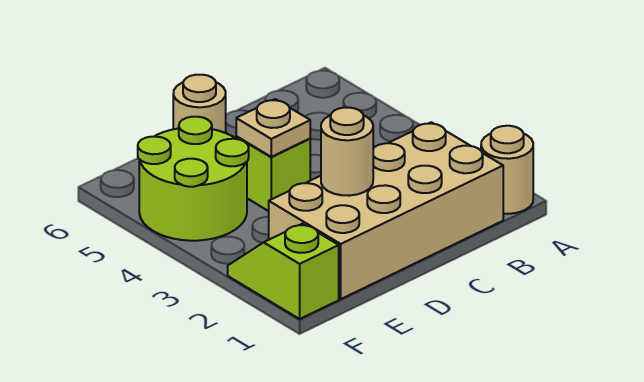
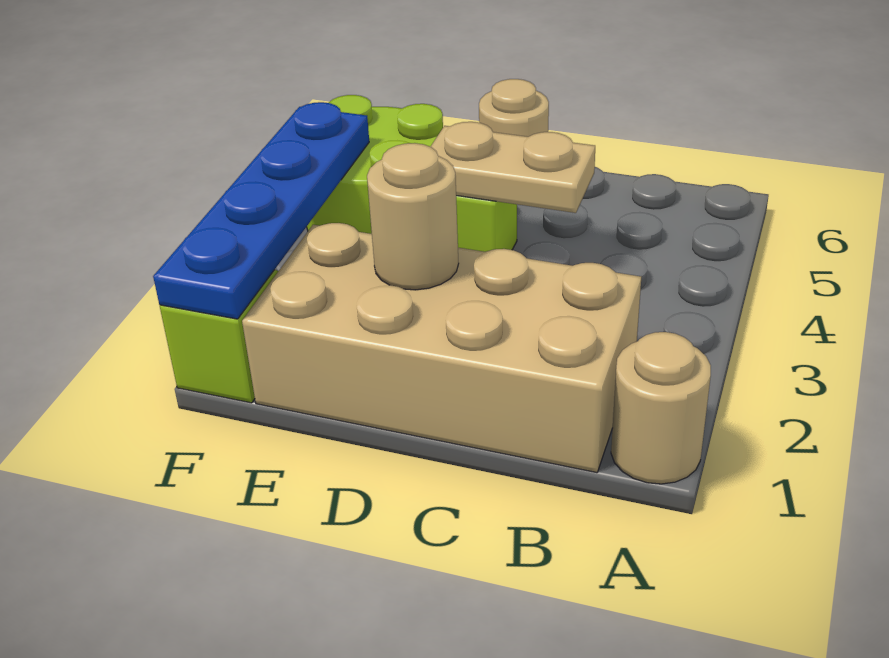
tan plate D4 level 2 -> tan plate C4:D4 level 2
none -> blue plate F1:F4 level 2

